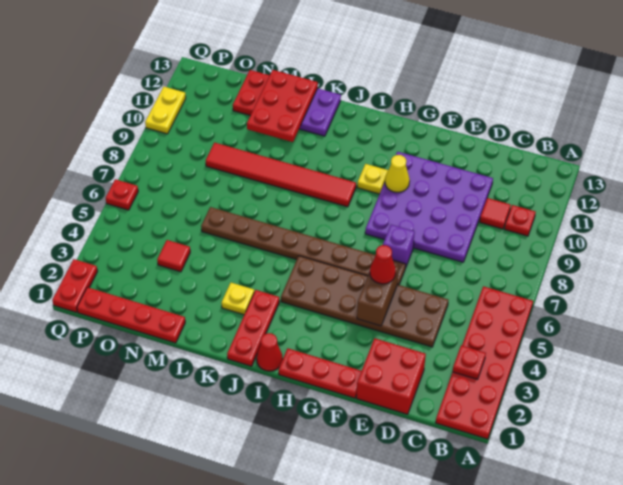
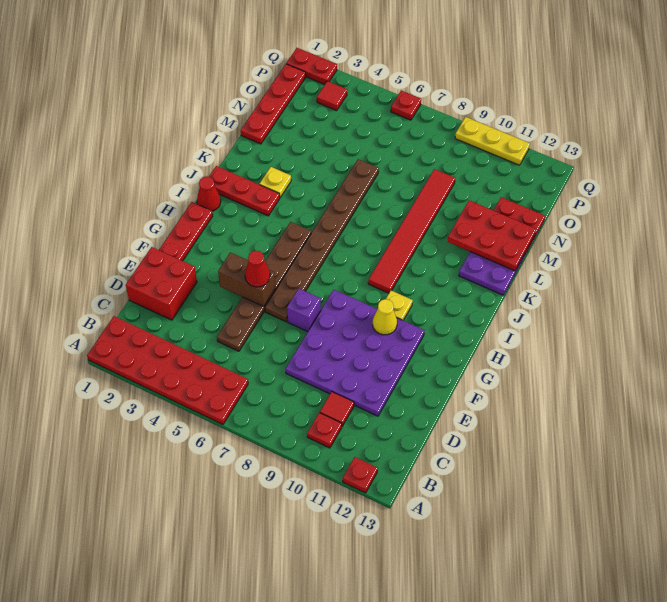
red plate B3 level 2 -> red plate A12 level 1
brown plate D4:I5 level 1 -> brown plate D5:I5 level 1
red tile N4 level 1 -> red tile P3 level 1
yellow plate Q10:Q11 level 1 -> yellow plate Q9:Q11 level 1

